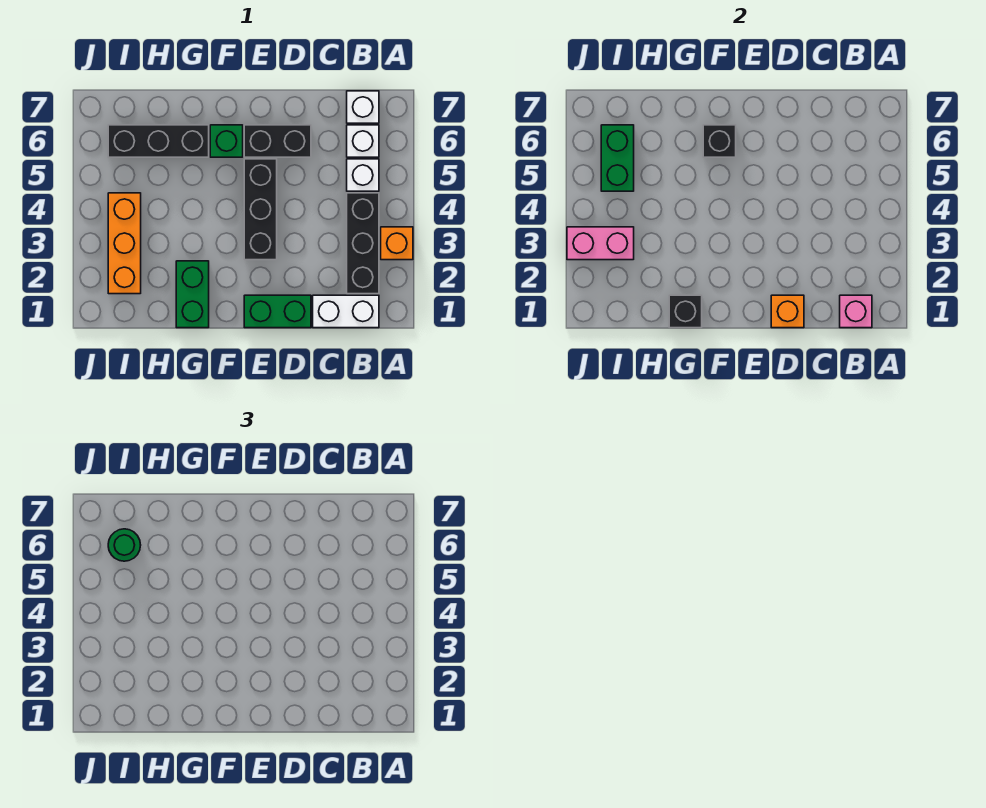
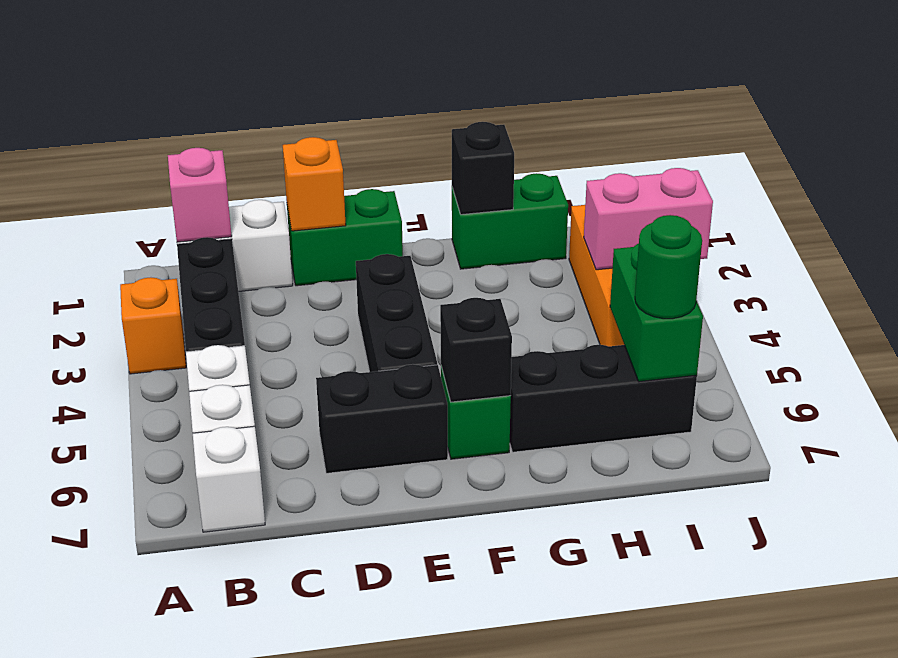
green brick G1:G2 level 1 -> green brick G1:H1 level 1

